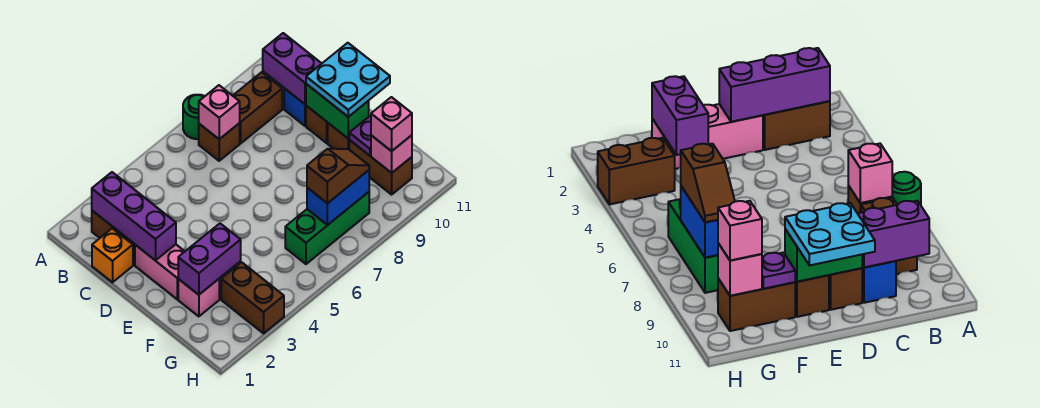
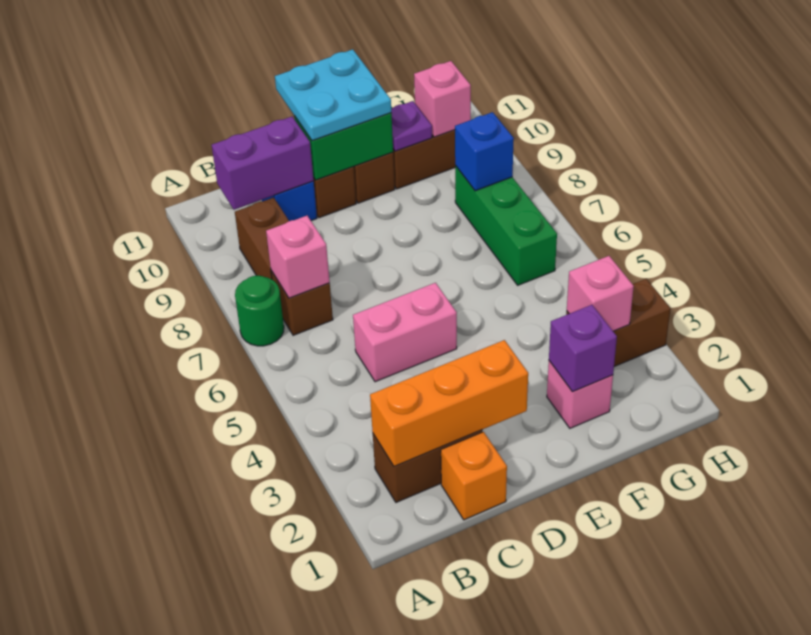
purple brick B2:D2 level 2 -> orange brick B2:D2 level 2
pink brick D2:E2 level 1 -> pink brick C5:D5 level 1
purple brick F2:F3 level 2 -> purple brick F2 level 2
blue brick G7:G8 level 2 -> blue brick G8 level 2
brown slope G7:G8 level 3 top 7 -> none
pink brick G10 level 3 -> pink brick G3 level 2

